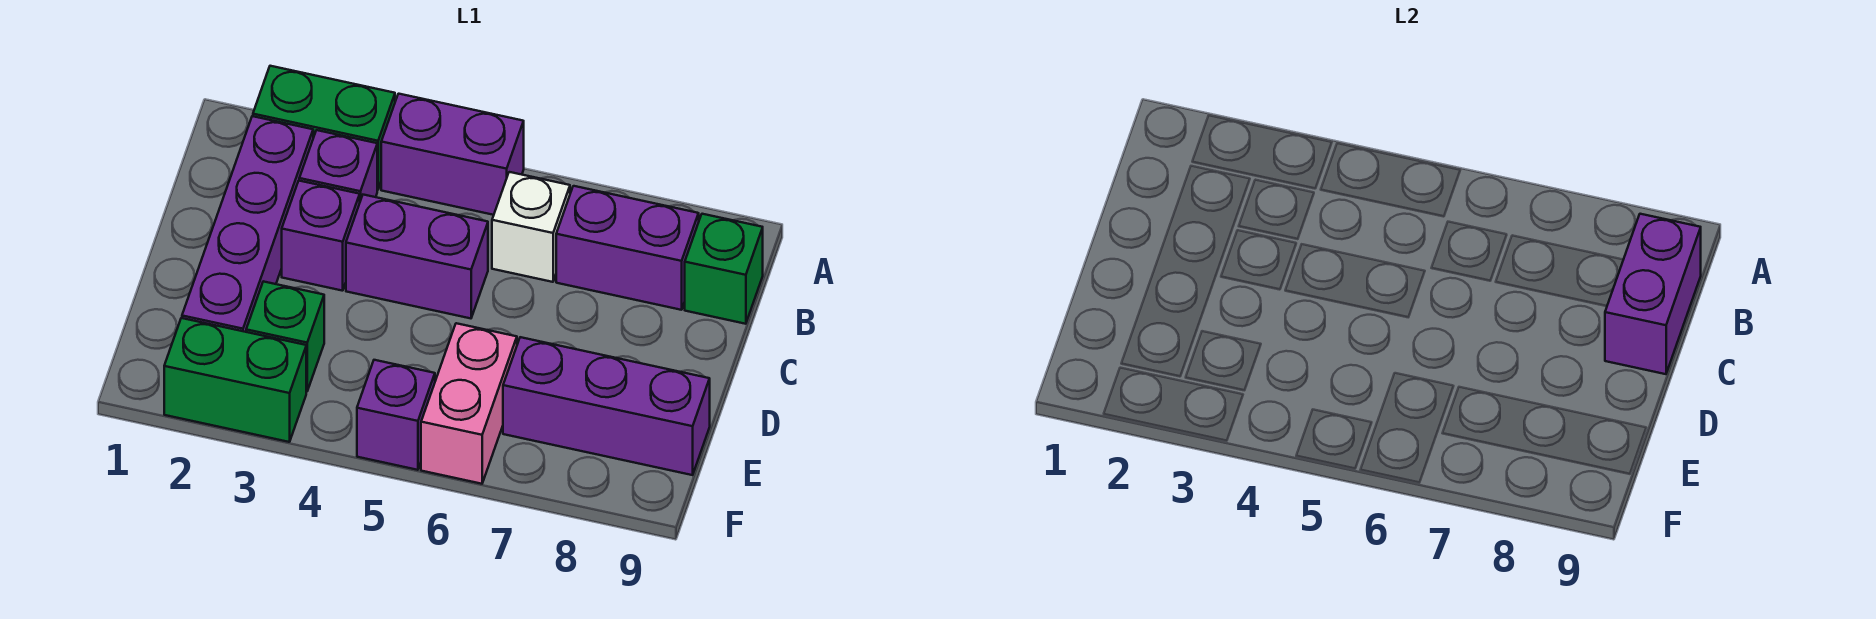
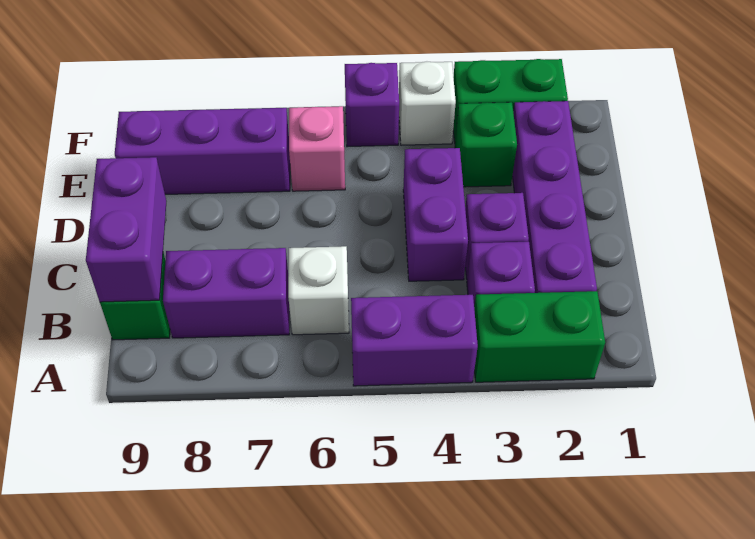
purple brick C4:C5 level 1 -> purple brick C4:D4 level 1
pink brick E6:F6 level 1 -> pink brick E6 level 1
none -> white brick F4 level 1

